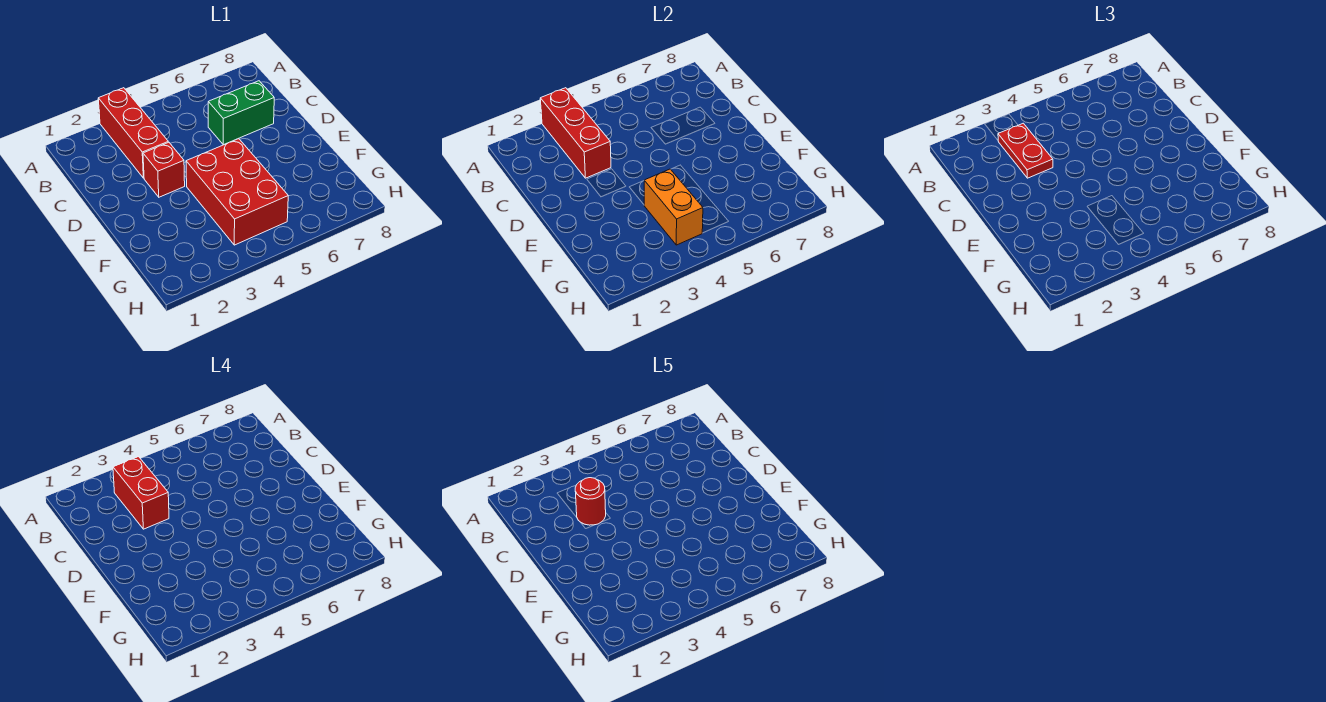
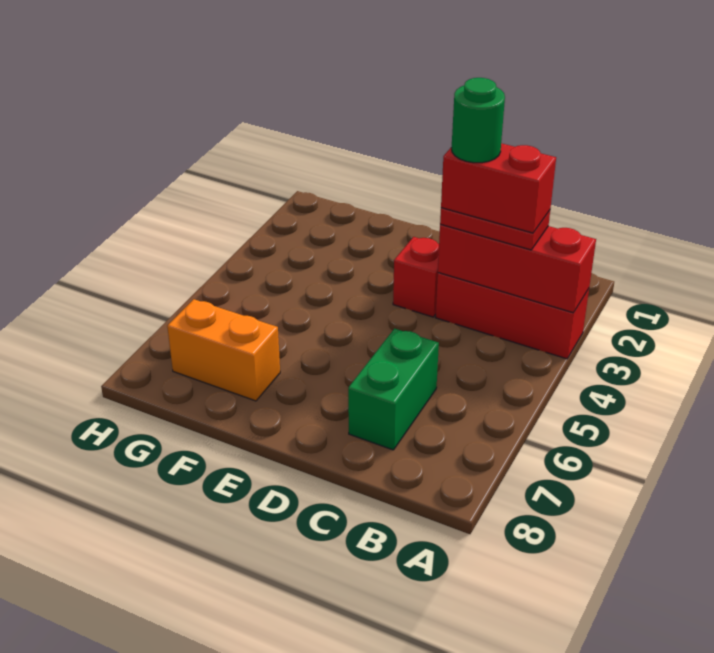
red round brick C3 level 5 -> green round brick C3 level 5
red brick E4:G5 level 1 -> none
orange brick F4:G4 level 2 -> orange brick F7:G7 level 1

